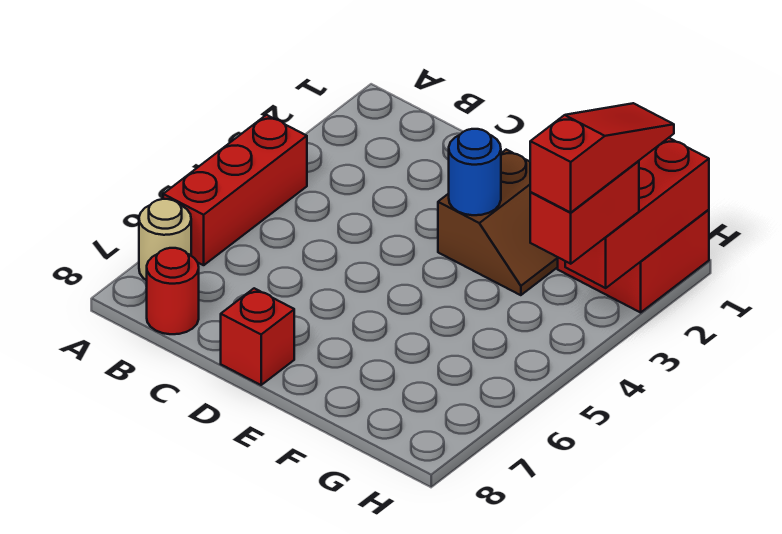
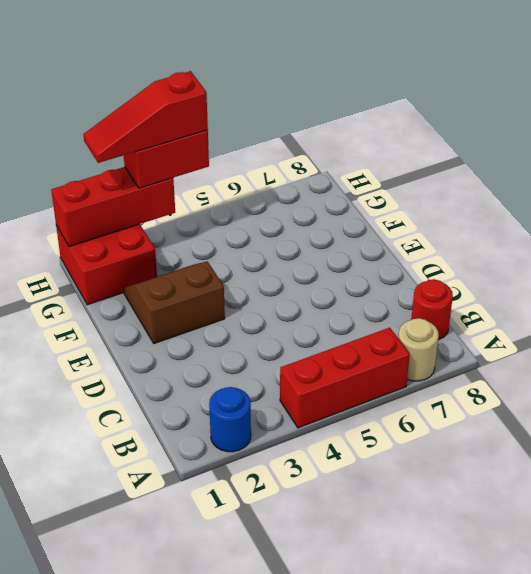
red brick D8 level 1 -> none
blue round brick E3 level 2 -> blue round brick A2 level 1

